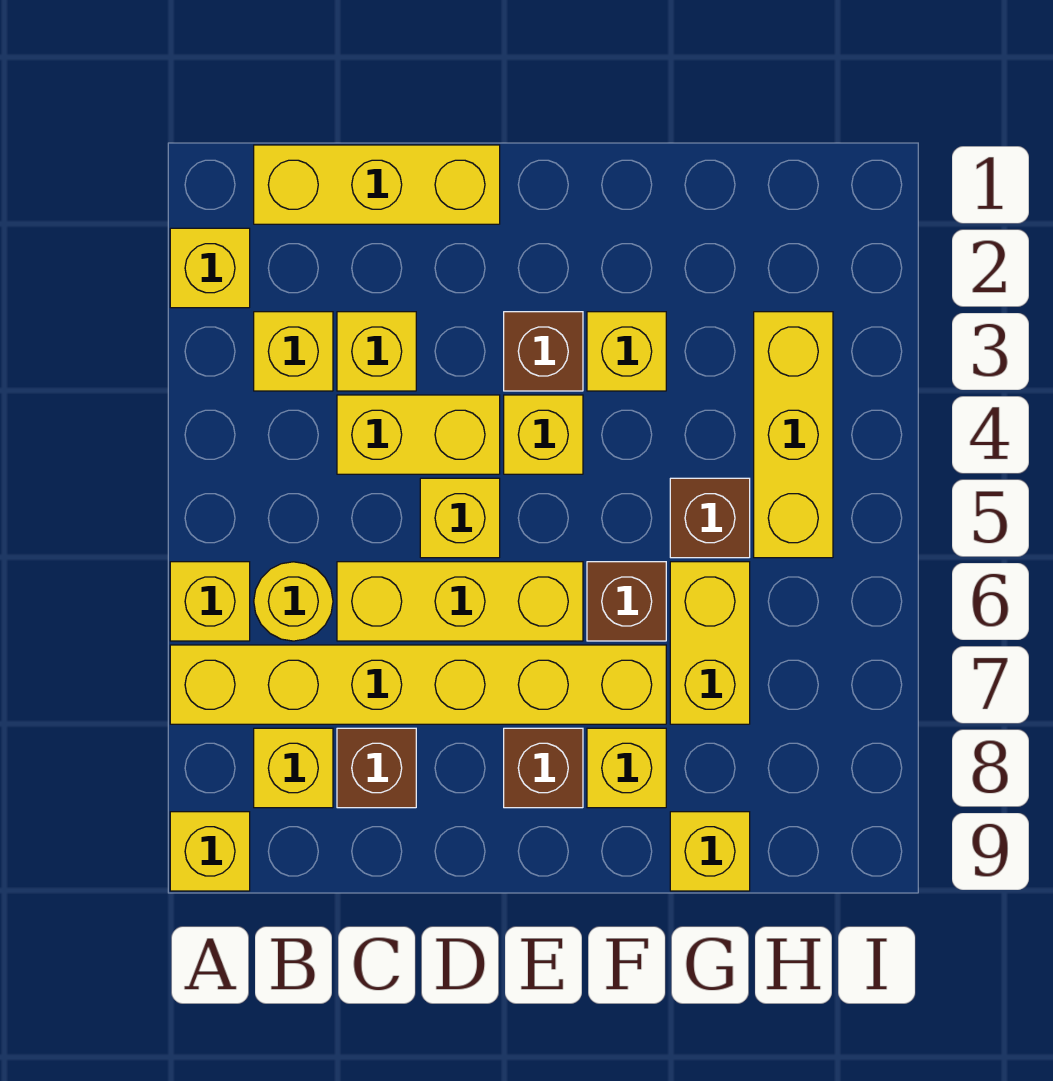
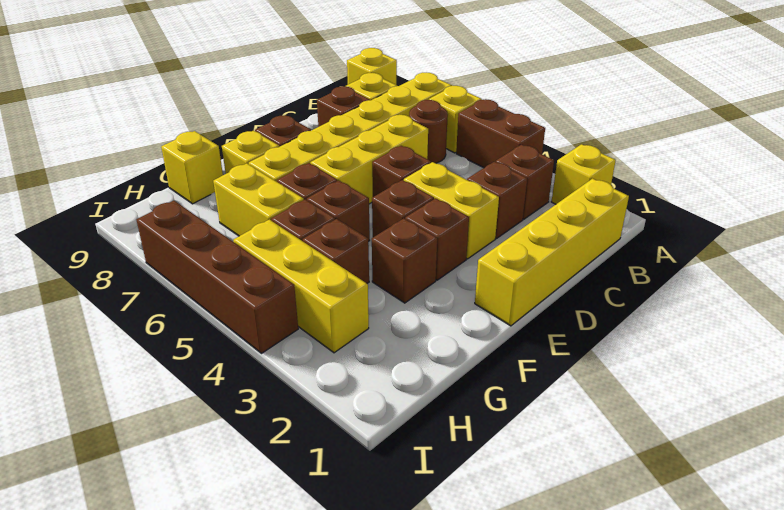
none -> brown brick A4:A5 level 1
yellow brick B1:D1 level 1 -> yellow brick B1:E1 level 1
yellow brick B3 level 1 -> brown brick B3 level 1
yellow round brick B6 level 1 -> brown round brick B6 level 1
yellow brick C3 level 1 -> brown brick C3 level 1
yellow brick C4:D4 level 1 -> yellow brick D3:D4 level 1
yellow brick D5 level 1 -> brown brick D5 level 1
yellow brick E4 level 1 -> brown brick E4 level 1
yellow brick F3 level 1 -> brown brick F3 level 1
none -> brown brick F5 level 1
none -> brown brick G4 level 1
none -> brown brick I4:I7 level 1

